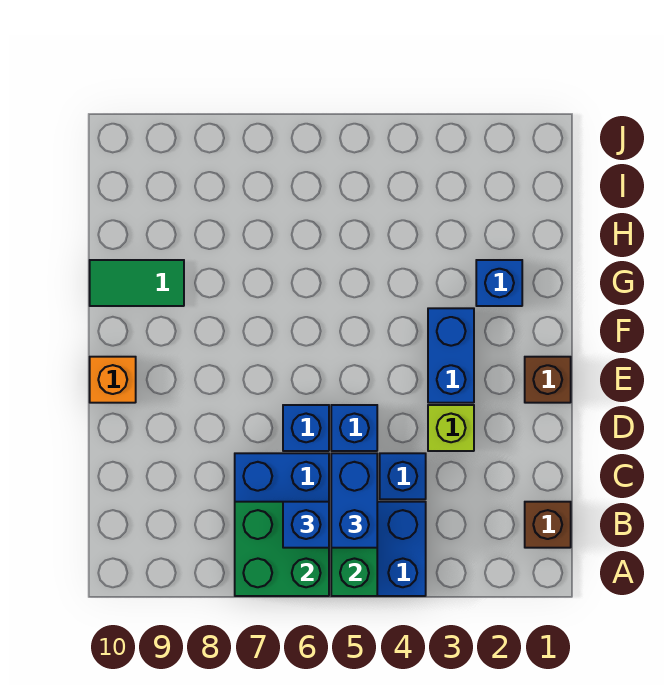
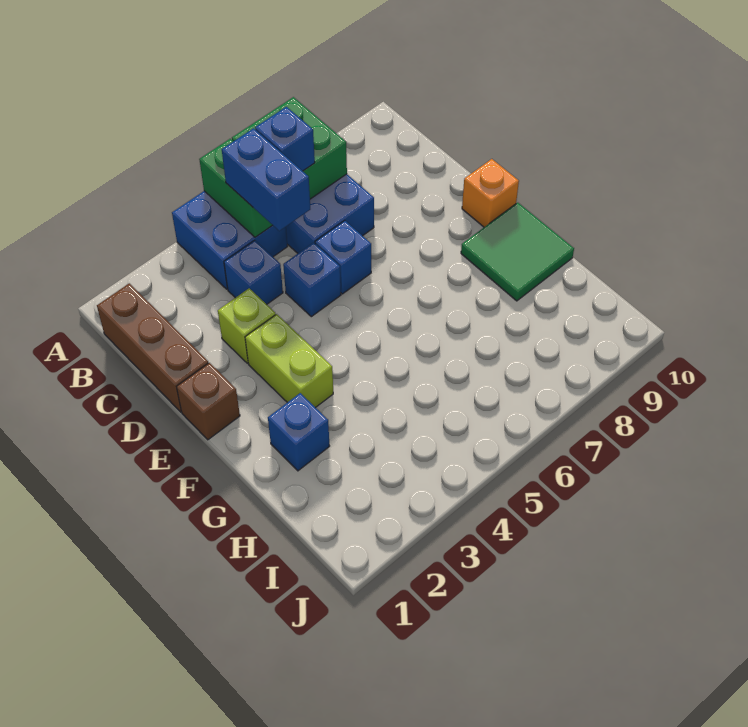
brown brick B1 level 1 -> brown brick B1:D1 level 1
blue brick E3:F3 level 1 -> lime brick E3:F3 level 1
green tile G9:G10 level 1 -> green tile F9:G10 level 1

